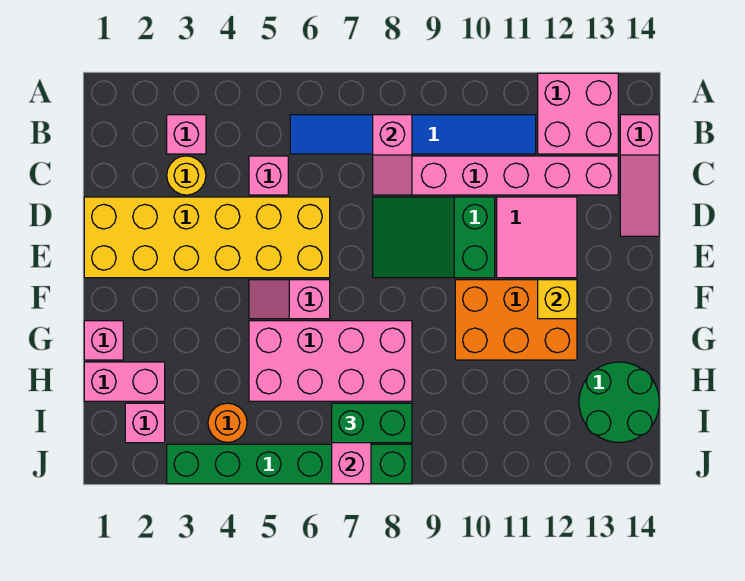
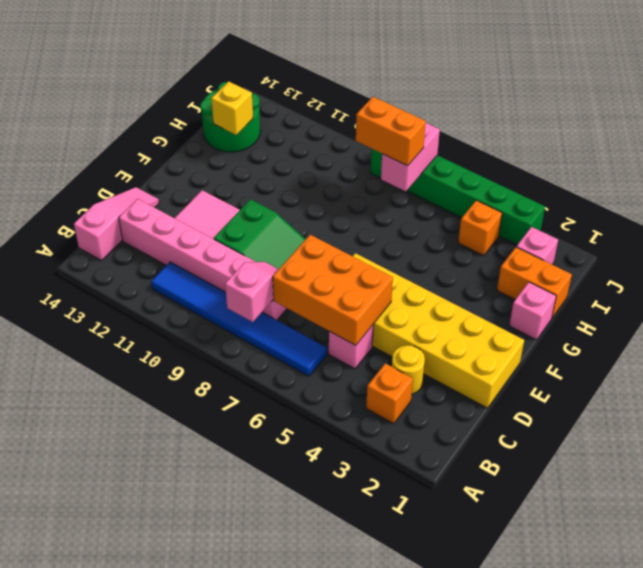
pink brick A12:B13 level 1 -> none
pink brick B3 level 1 -> orange brick B3 level 1
pink slope F5:F6 level 1 top 6 -> none
orange brick F10:G12 level 1 -> orange brick C5:D7 level 2
yellow brick F12 level 2 -> yellow brick H13 level 2
pink brick G5:H8 level 1 -> none
pink brick H1:H2 level 1 -> orange brick H1:H2 level 1
orange round brick I4 level 1 -> orange brick I4 level 1
green brick I7:I8 level 3 -> orange brick I7:I8 level 3

